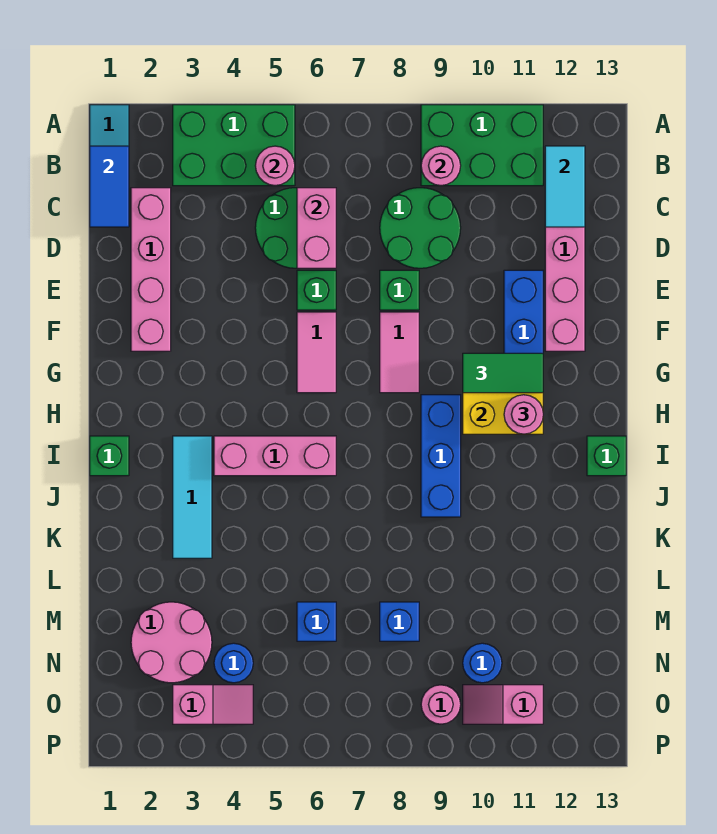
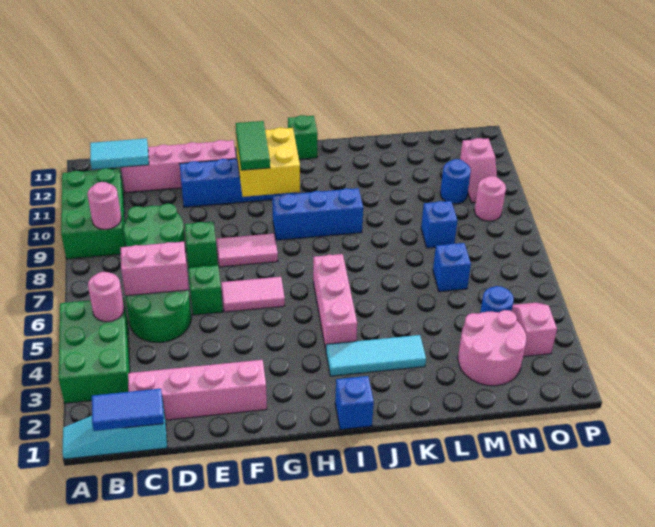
pink round brick H11 level 3 -> none
green brick I1 level 1 -> blue brick I1 level 1

